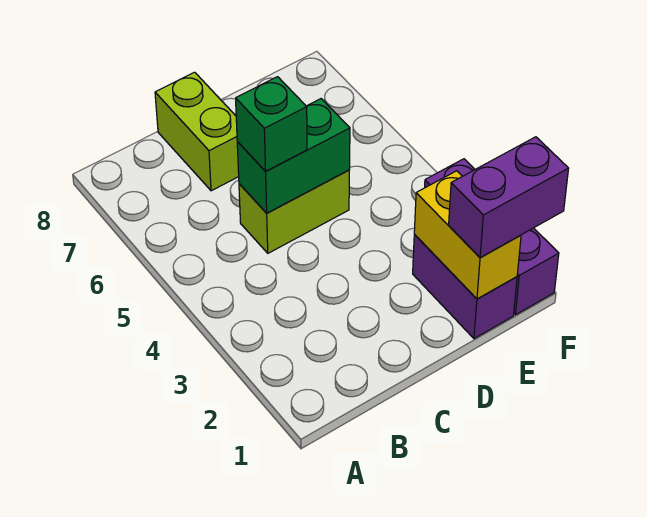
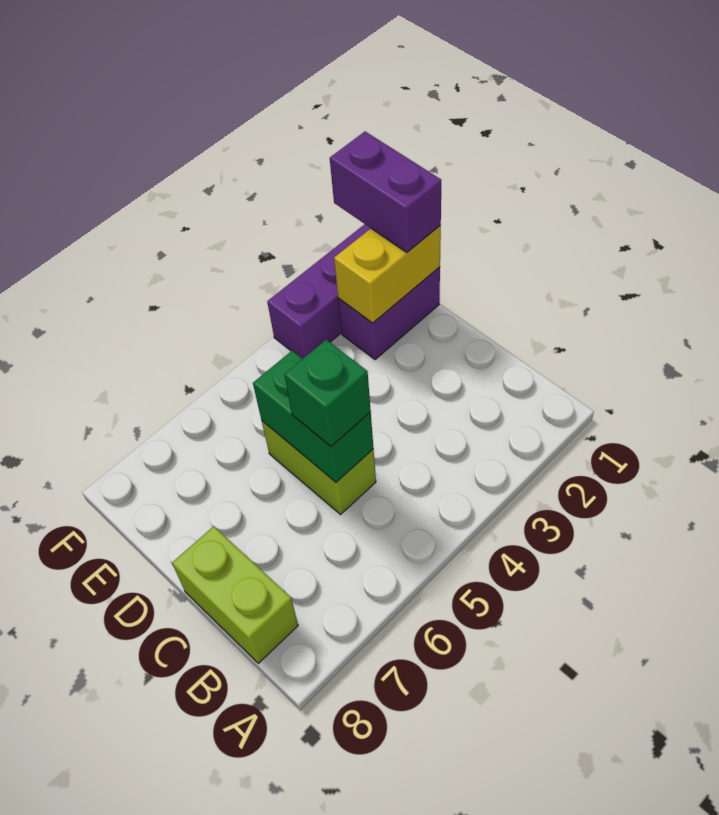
lime brick C7:C8 level 1 -> lime brick B8:C8 level 1

